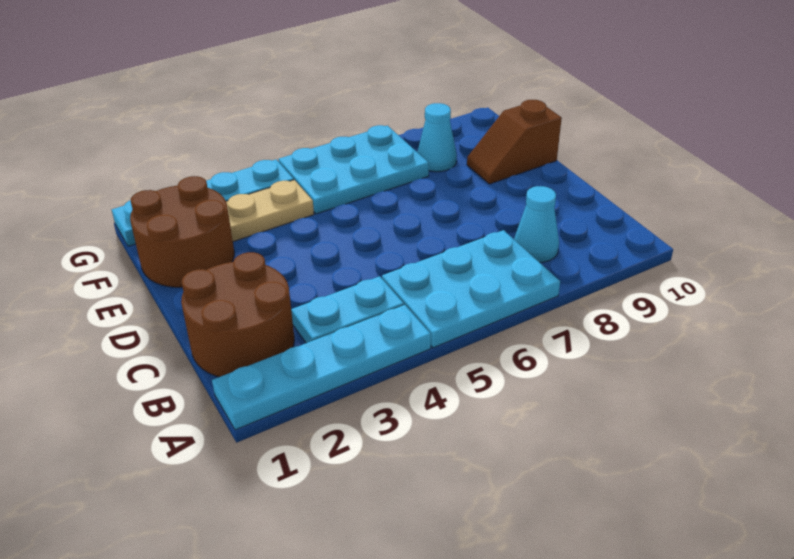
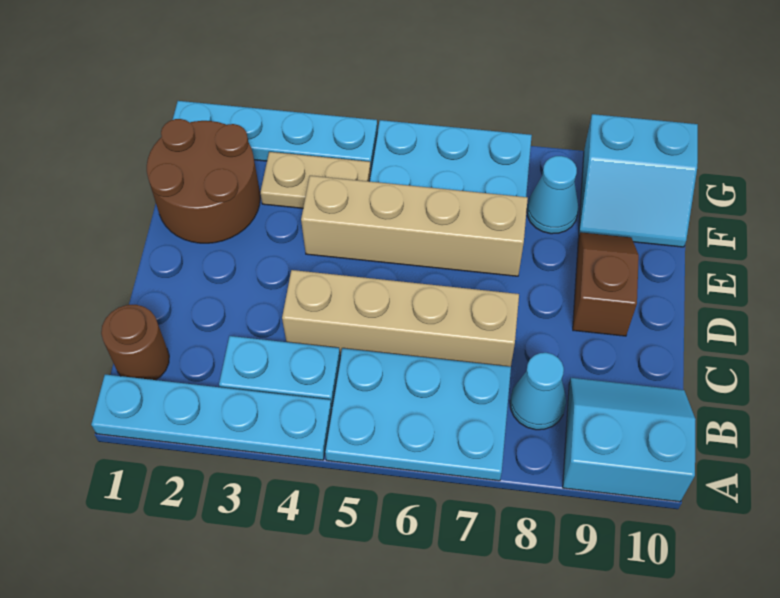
none -> cyan slope A9:B10 level 1 top A
brown round brick B1:C2 level 1 -> brown round brick B1 level 1
none -> tan brick C4:C7 level 1
none -> tan brick E4:E7 level 1
brown slope E9:E10 level 1 top 10 -> brown slope D9:E9 level 1 top D
none -> cyan slope F9:G10 level 1 top G

